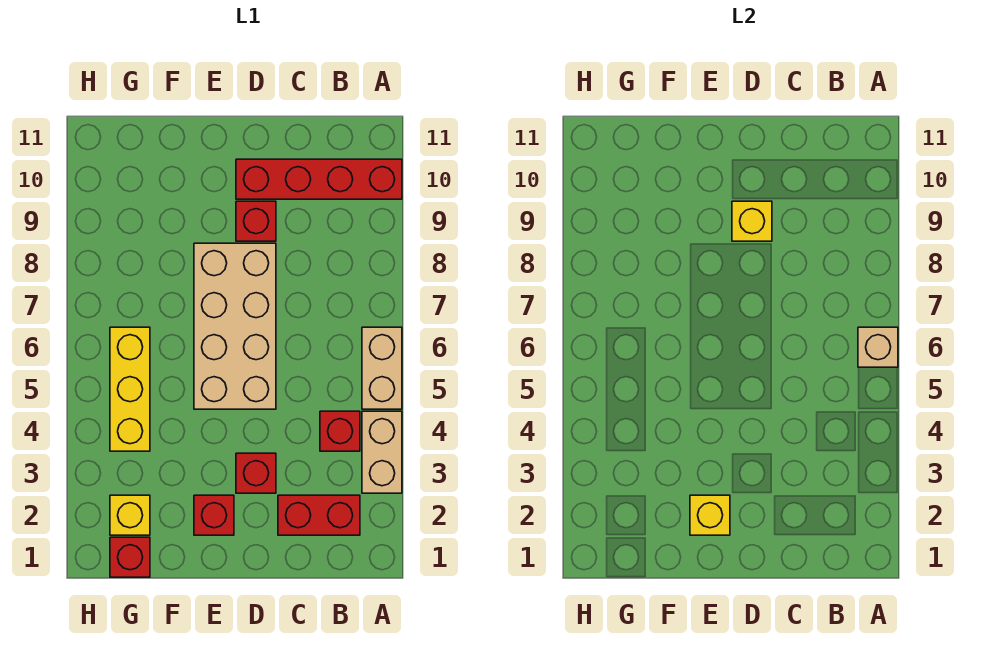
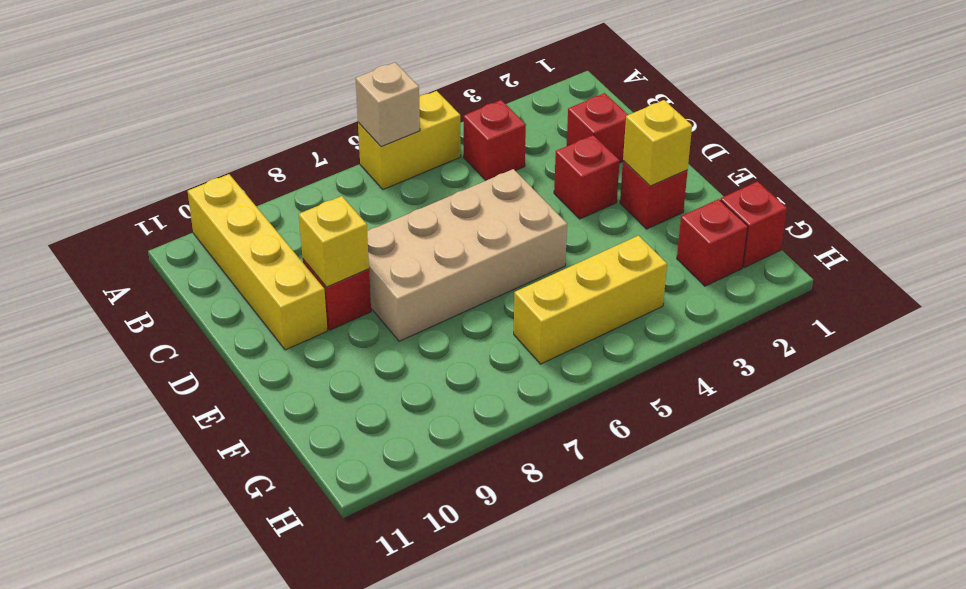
tan brick A3:A4 level 1 -> none
tan brick A5:A6 level 1 -> yellow brick A5:A6 level 1
red brick A10:D10 level 1 -> yellow brick A10:D10 level 1
red brick B2:C2 level 1 -> red brick C2 level 1
yellow brick G2 level 1 -> red brick G2 level 1

